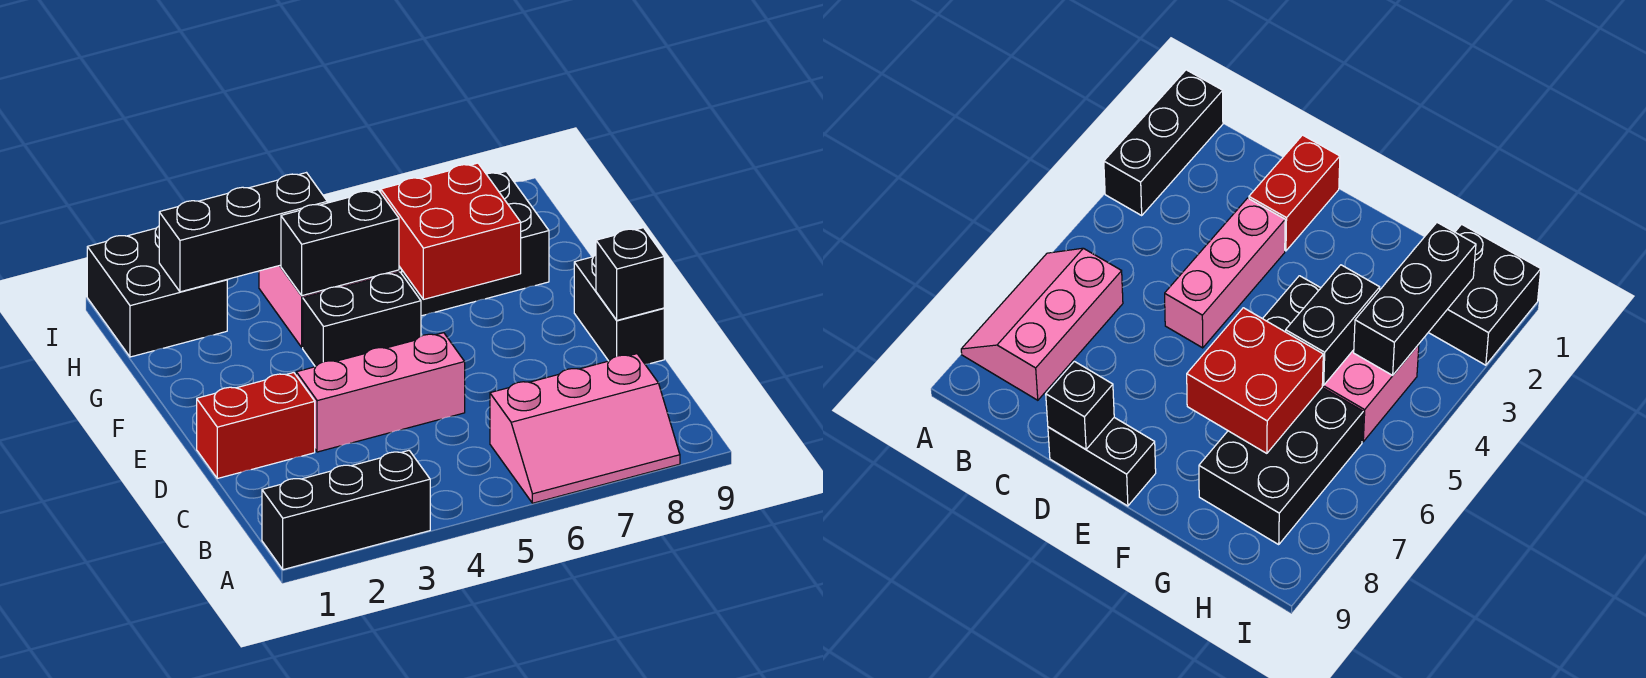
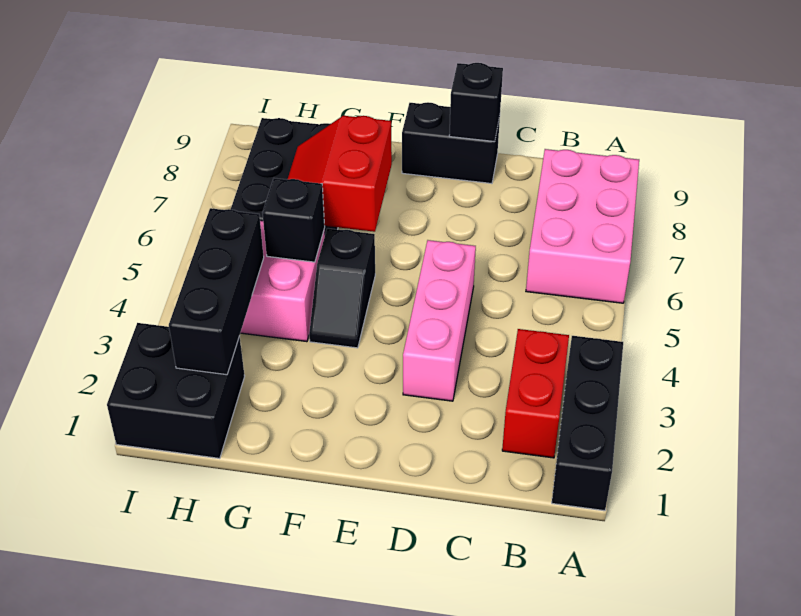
pink slope A6:B8 level 1 top B -> pink brick A6:B8 level 1
red brick D1:D2 level 1 -> red brick B2:B3 level 1
black brick F4:F5 level 1 -> black slope F4:F5 level 1 top 5
red brick F6:G7 level 2 -> red slope F6:G7 level 2 top F
black brick G4:G5 level 2 -> black brick G5 level 2

